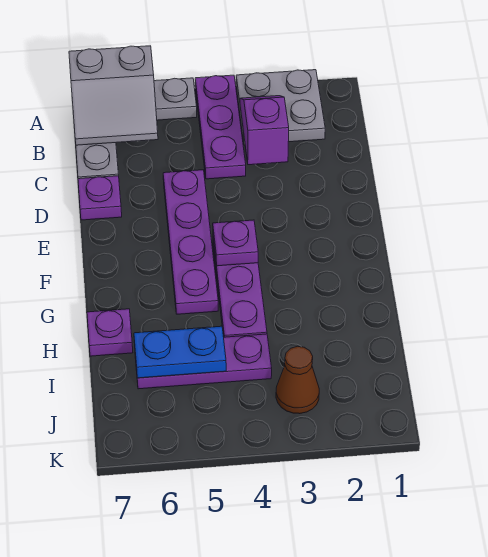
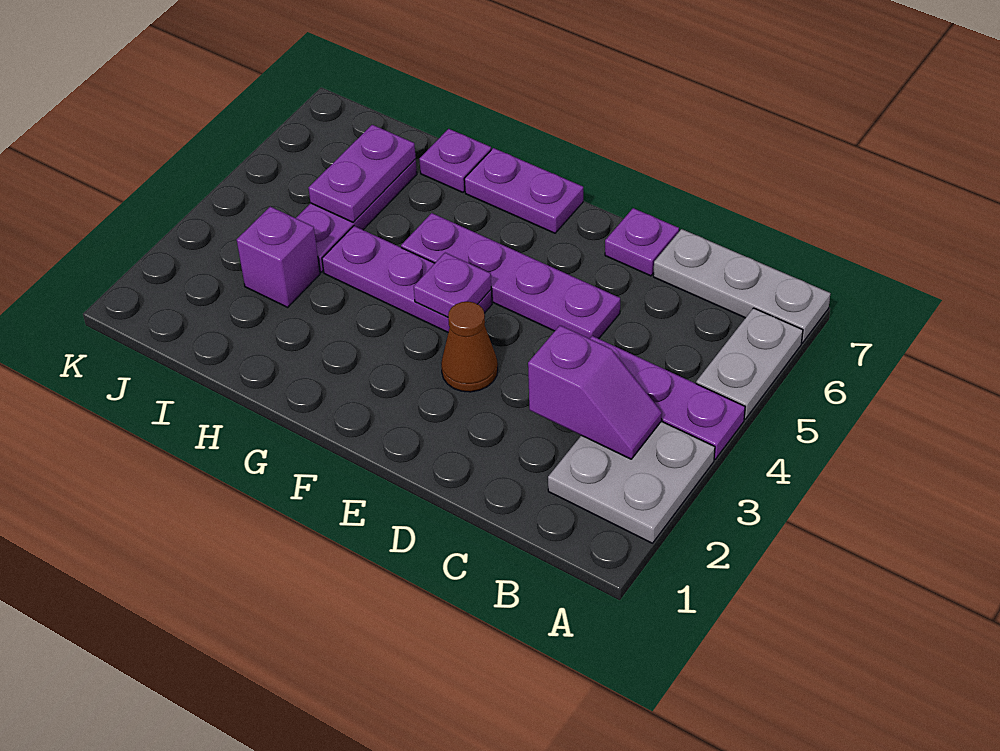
grey slope A6:B7 level 2 top A -> none
none -> purple plate F7:G7 level 1
none -> purple brick I3 level 1
blue plate I5:I6 level 2 -> purple plate I5:I6 level 2
brown cone J3 level 1 -> brown cone E3 level 1

